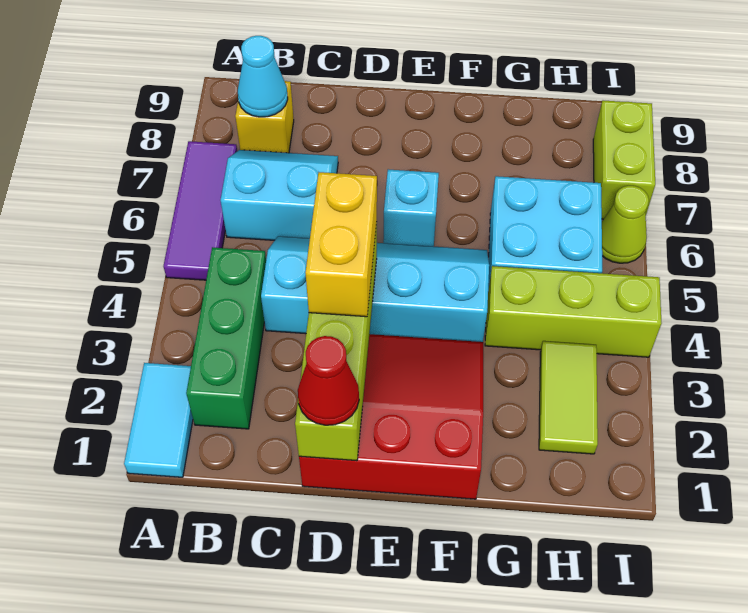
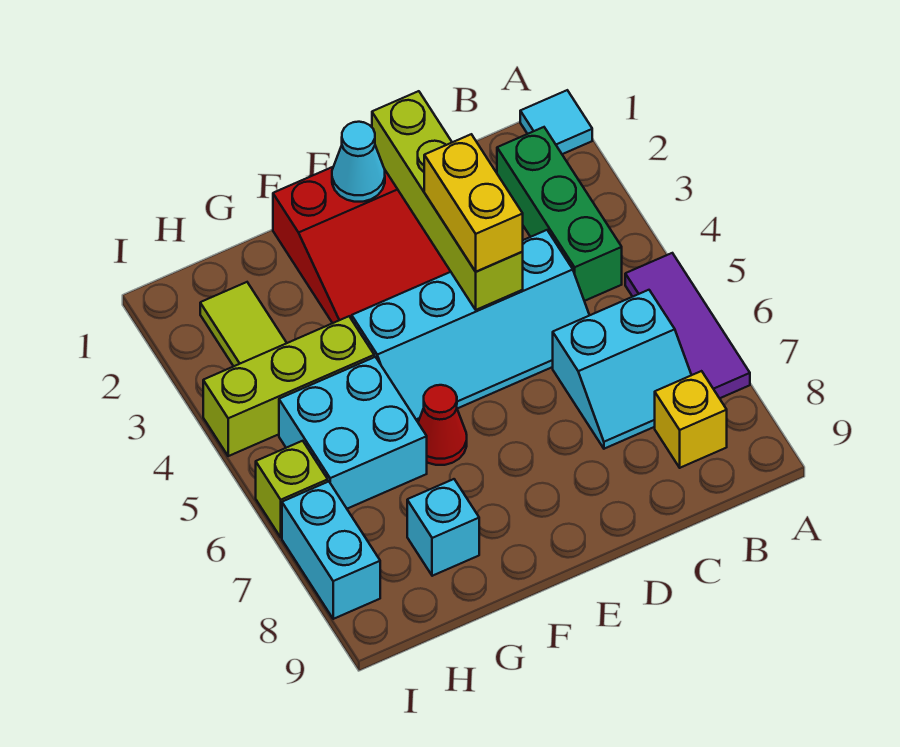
cyan tile A1:A2 level 1 -> cyan tile A1 level 1
cyan cone B8 level 2 -> cyan cone E1 level 2
red cone D1 level 3 -> red cone F6 level 1
cyan brick E6 level 1 -> cyan brick G8 level 1
lime cone I6 level 1 -> lime brick I6 level 1
lime brick I7:I8 level 1 -> cyan brick I7:I8 level 1

